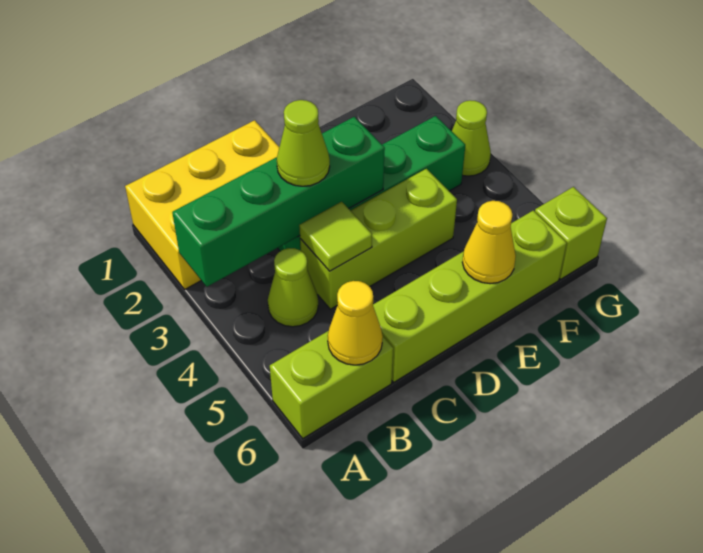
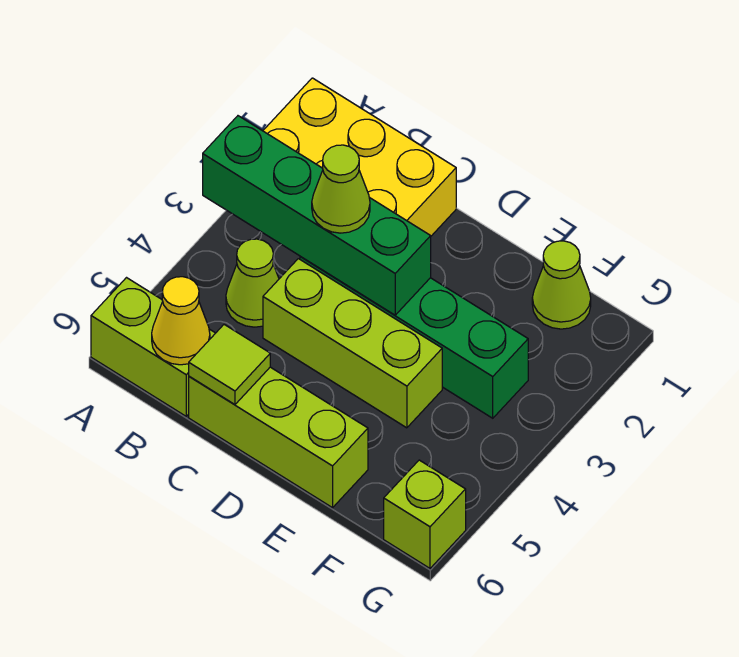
lime tile C4 level 2 -> lime tile C6 level 2
lime brick C6:F6 level 1 -> lime brick C6:E6 level 1
yellow cone E6 level 2 -> none
lime cone G3 level 1 -> lime cone F1 level 1

